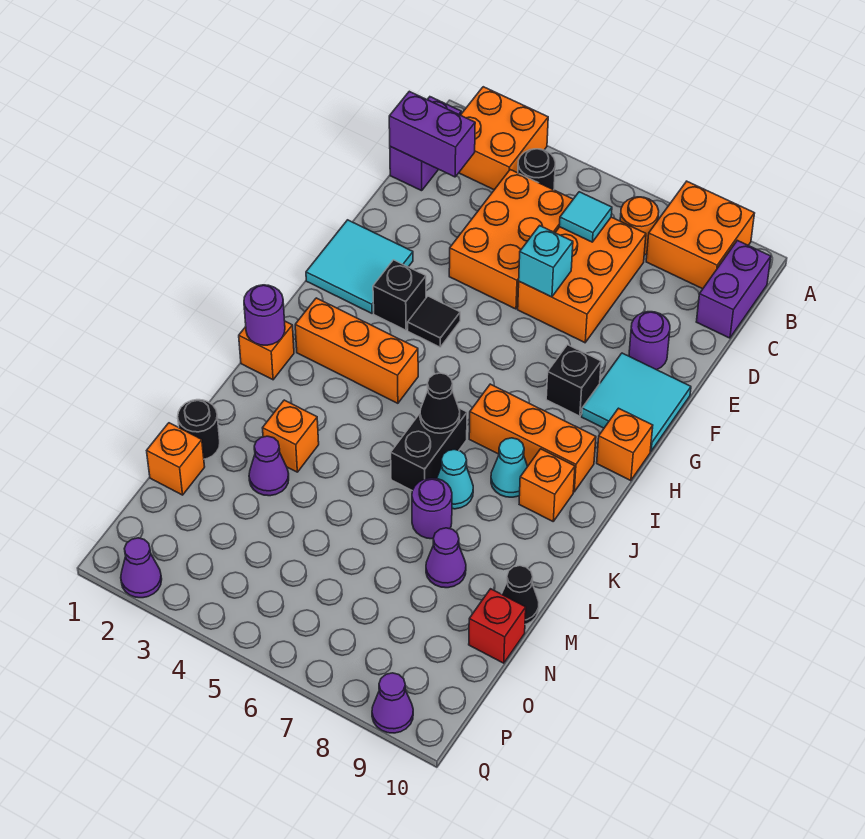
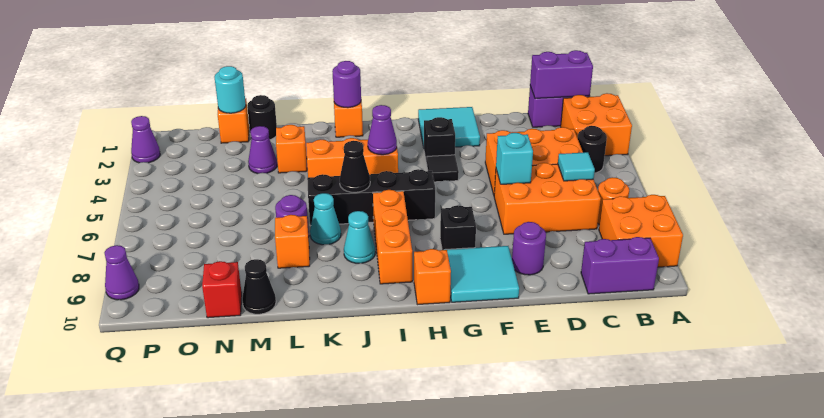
purple brick C1:C2 level 2 -> purple brick B1:C1 level 2
orange brick I2:I4 level 1 -> orange brick I4:K4 level 1
black brick J6:K6 level 1 -> black brick H6:K6 level 1
orange brick J9 level 1 -> orange brick L8 level 1
purple cone M8 level 1 -> purple cone I4 level 2
none -> cyan round brick N1 level 2

